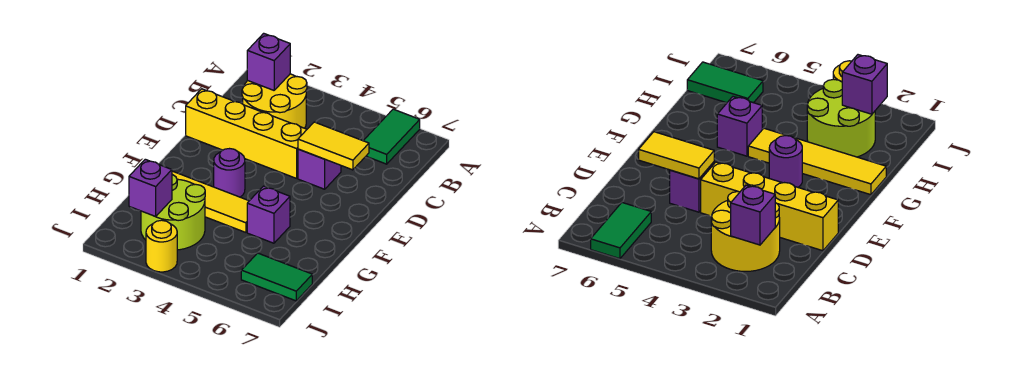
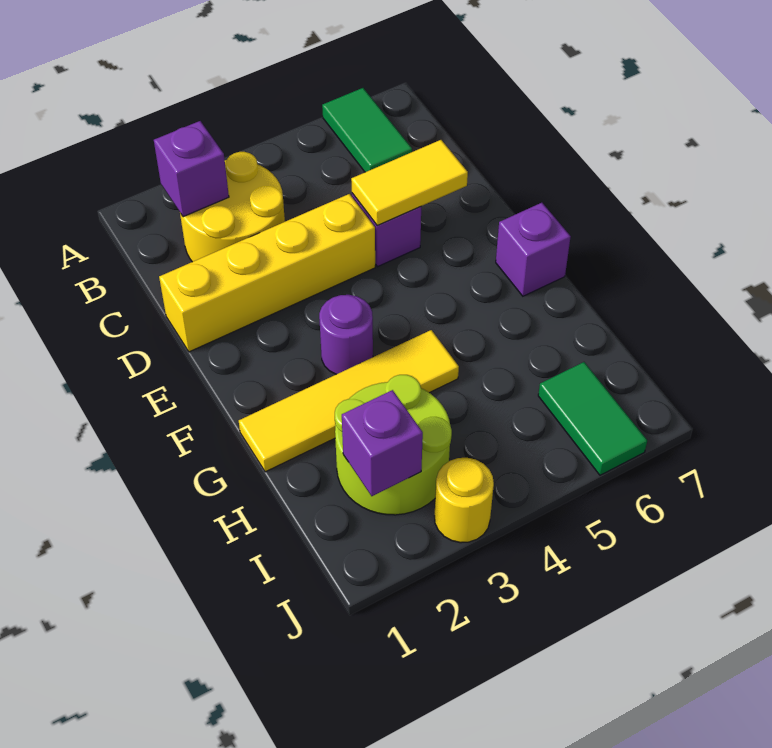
purple brick G5 level 1 -> purple brick F7 level 1
green tile I6:I7 level 1 -> green tile I6:J6 level 1

